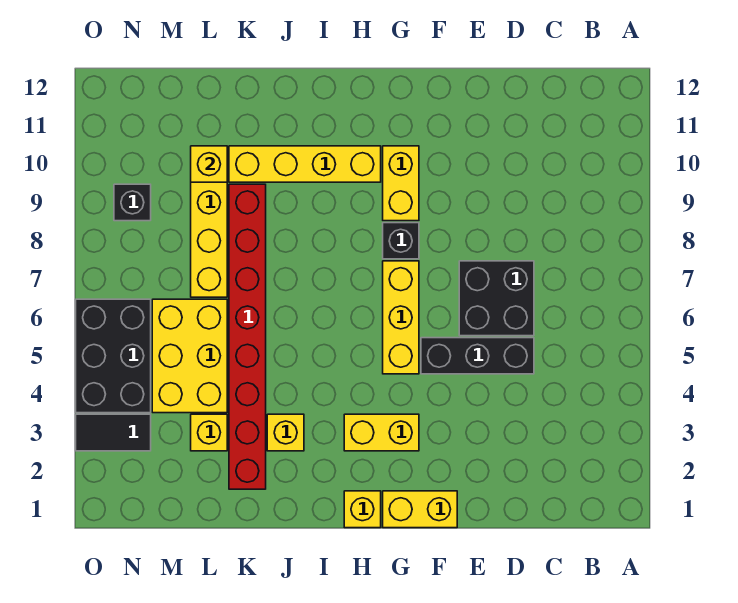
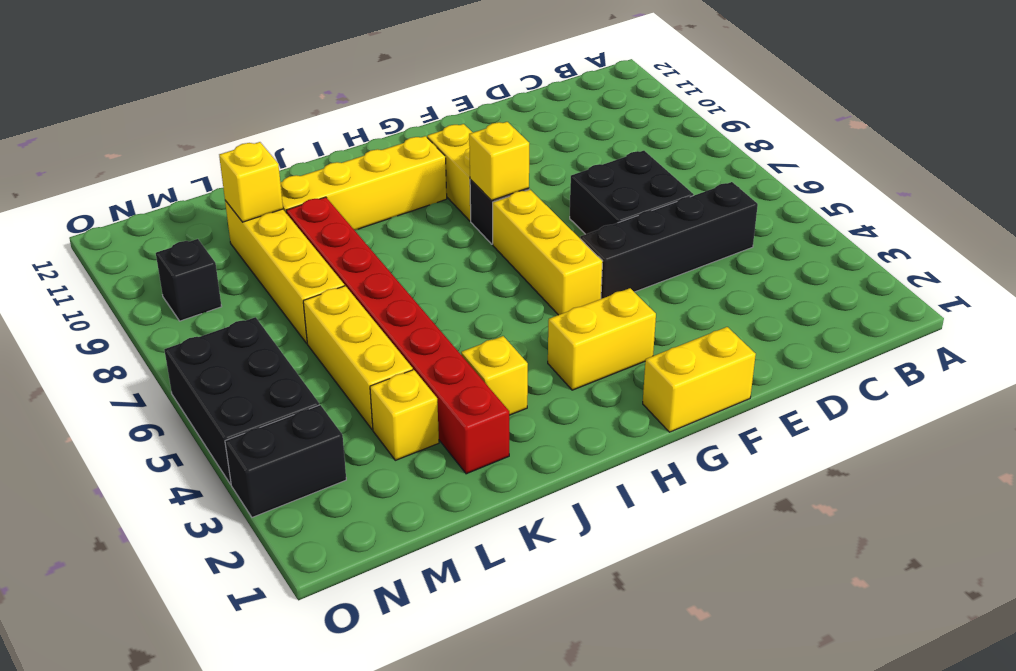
black brick D5:F5 level 1 -> black brick C5:F5 level 1
yellow brick H1 level 1 -> yellow brick G8 level 2
yellow brick L4:M6 level 1 -> yellow brick L4:L6 level 1
black tile N3:O3 level 1 -> black brick N3:O3 level 1

